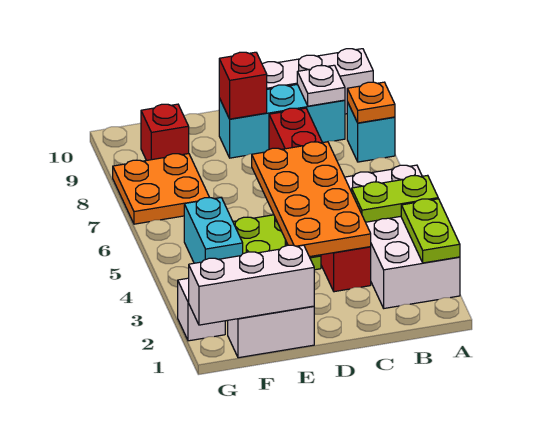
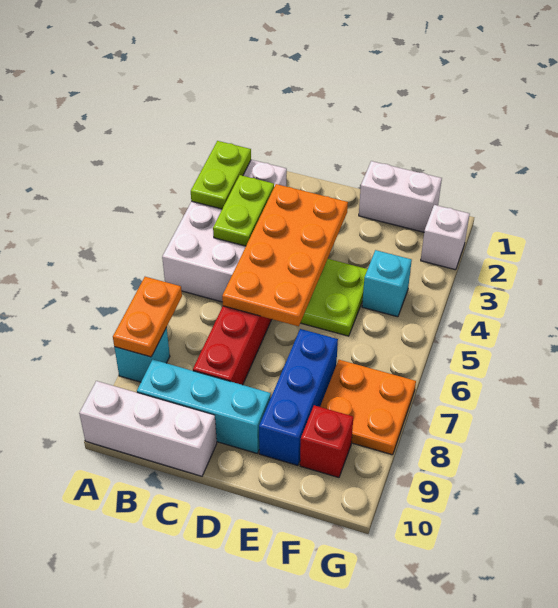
lime plate A4:B4 level 2 -> lime plate B3:B4 level 2
orange plate A8 level 2 -> orange plate A7:A8 level 2
white plate B9 level 2 -> none
red brick D9 level 2 -> none
white brick E1:G1 level 2 -> none
none -> blue brick E7:E9 level 1
cyan brick F4:F5 level 1 -> cyan brick F4 level 1

